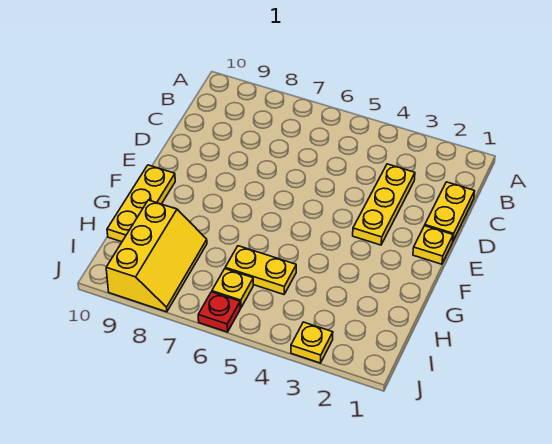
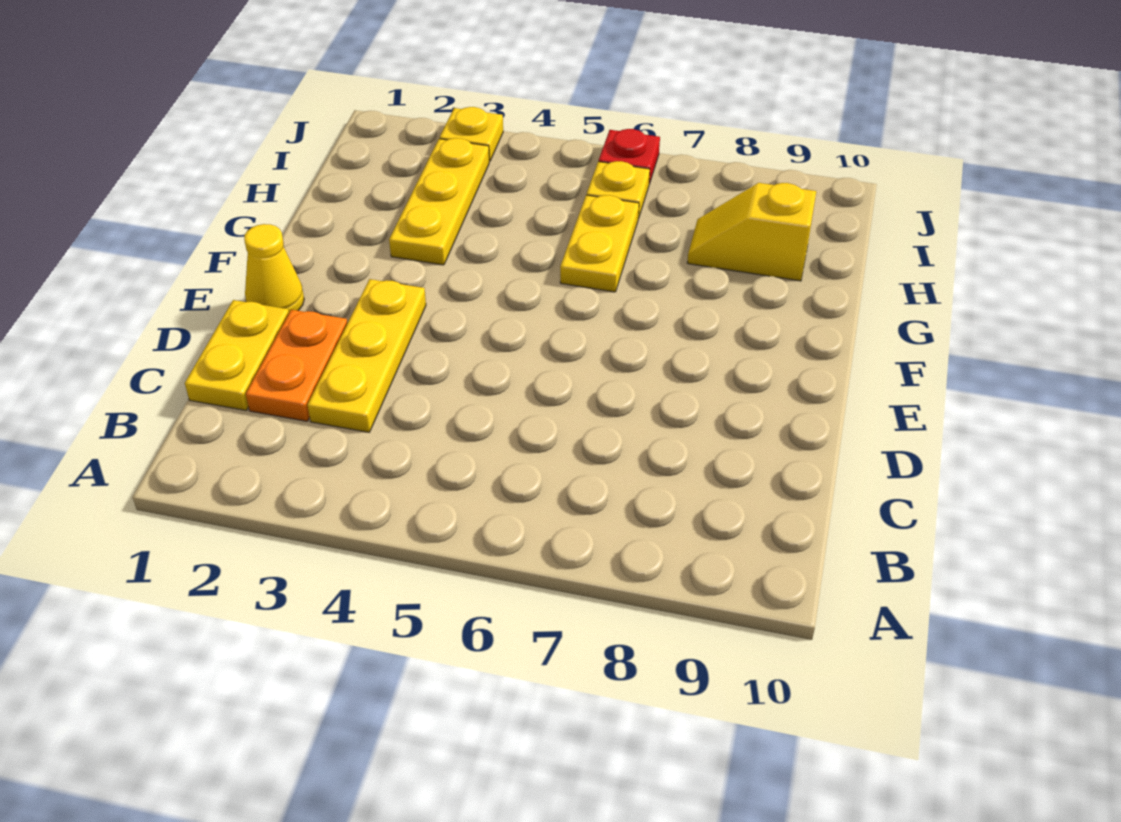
none -> orange plate C2:D2 level 1
yellow plate E1 level 1 -> yellow cone E1 level 1
yellow plate F10:H10 level 1 -> yellow plate G3:I3 level 1
yellow plate H5:H6 level 1 -> yellow plate G6:H6 level 1
yellow slope H8:J9 level 1 top 9 -> yellow slope H8:H9 level 1 top 9

